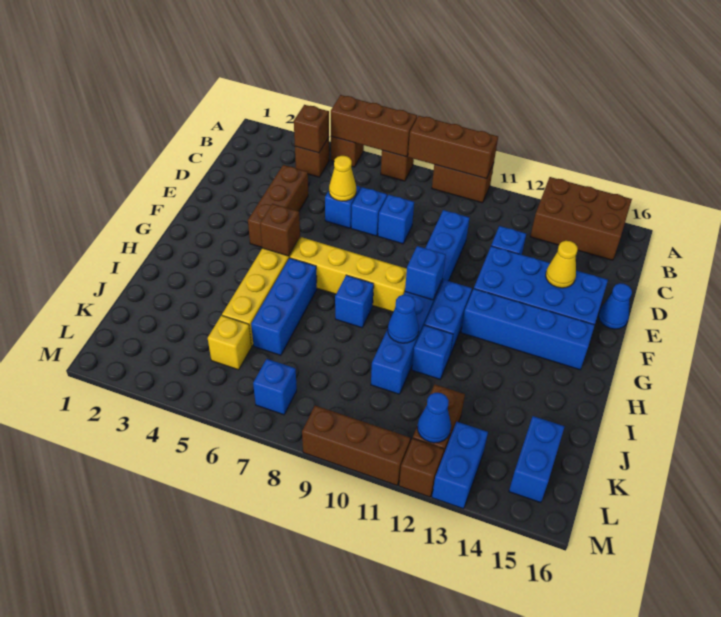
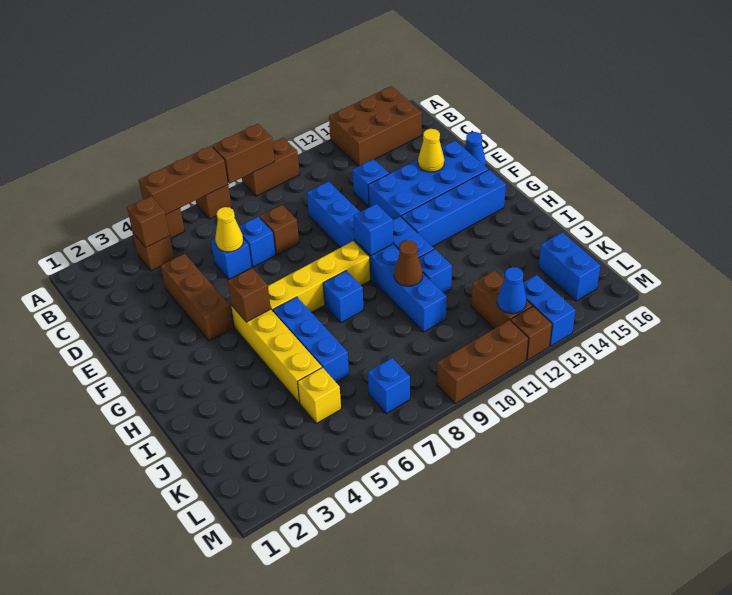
brown brick A8:A10 level 2 -> brown brick A8:A9 level 2
blue brick D8 level 1 -> brown brick D8 level 1
blue cone I10 level 2 -> brown cone I10 level 2

